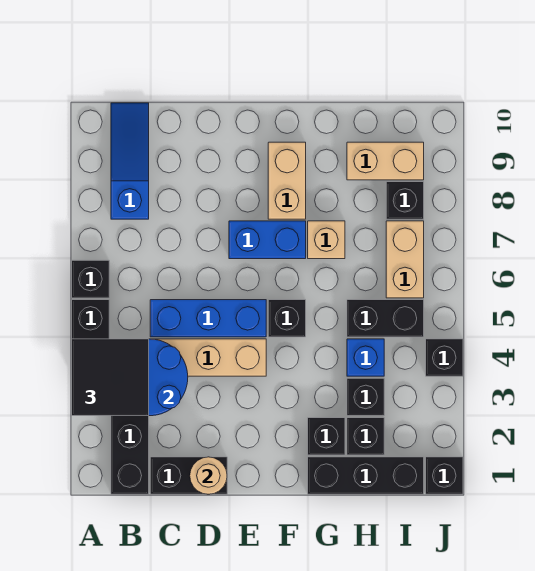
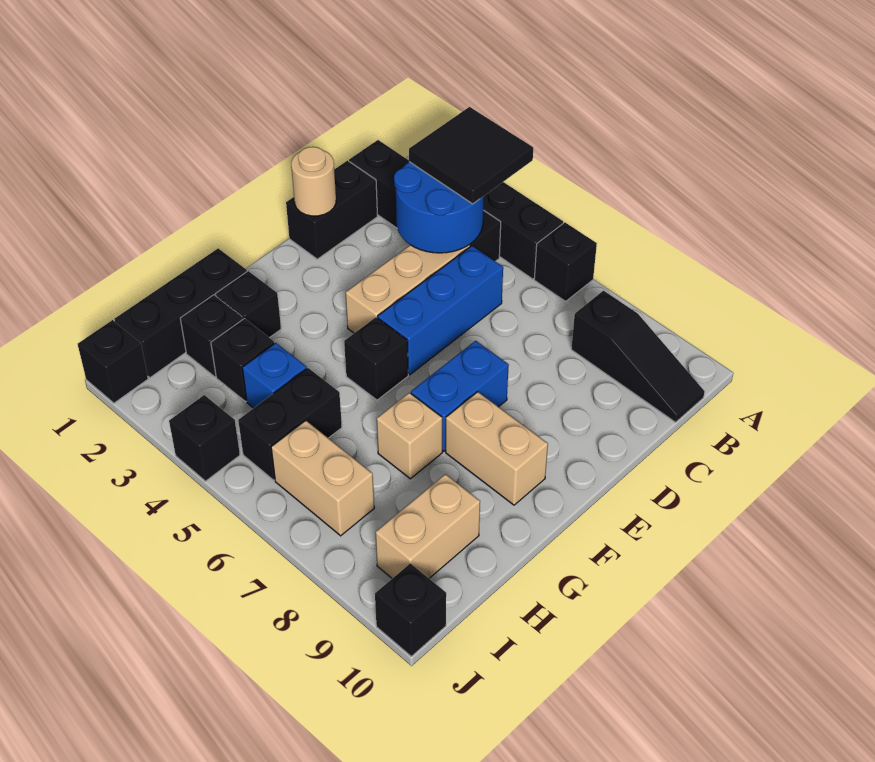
blue slope B8:B10 level 1 top 8 -> black slope B8:B10 level 1 top 8
black brick I8 level 1 -> black brick J10 level 1

